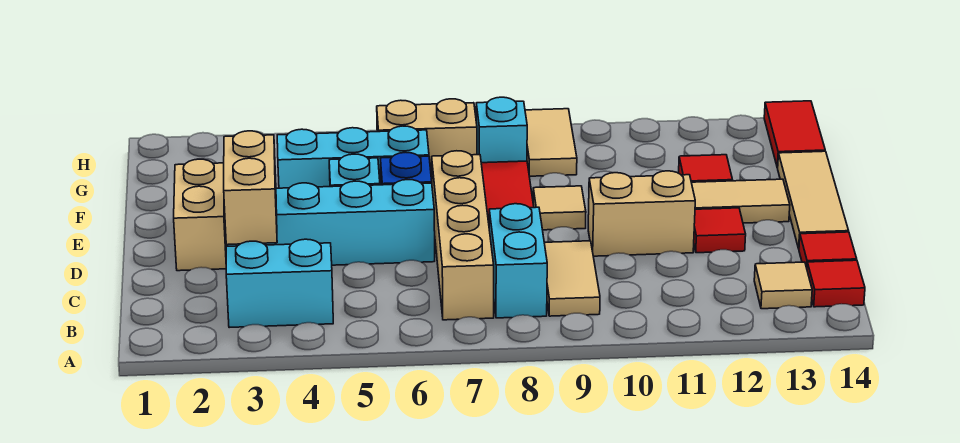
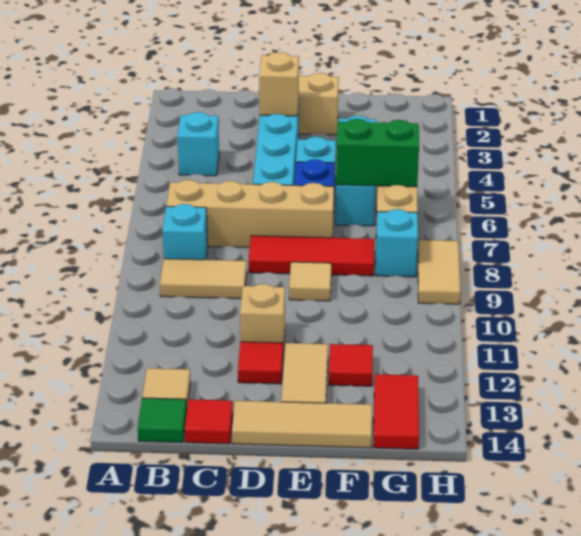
cyan brick B3:B4 level 1 -> cyan brick B4 level 1
cyan brick B8:C8 level 1 -> cyan brick B8 level 1
red tile B14 level 1 -> green tile B14 level 1
tan brick C3:D3 level 2 -> tan brick D3 level 2
tan brick D10:D11 level 1 -> tan brick D11 level 1
none -> green brick F6:G6 level 2
tan tile G9:H9 level 1 -> tan tile H8:H9 level 1
red tile G14:H14 level 1 -> red tile G13:G14 level 1

